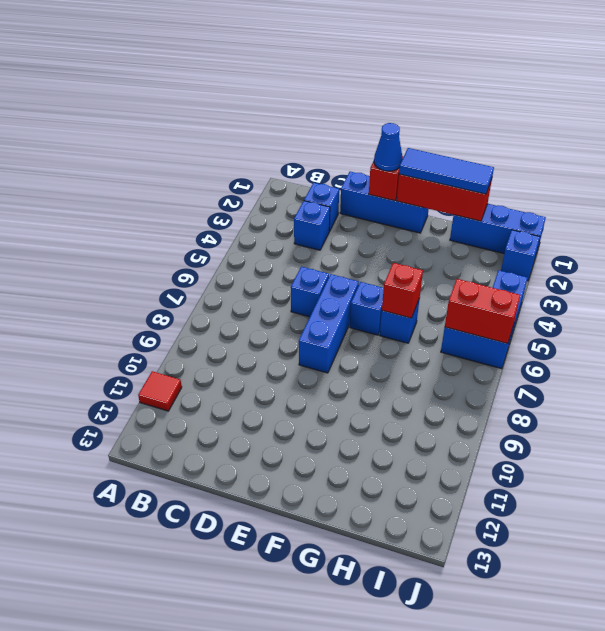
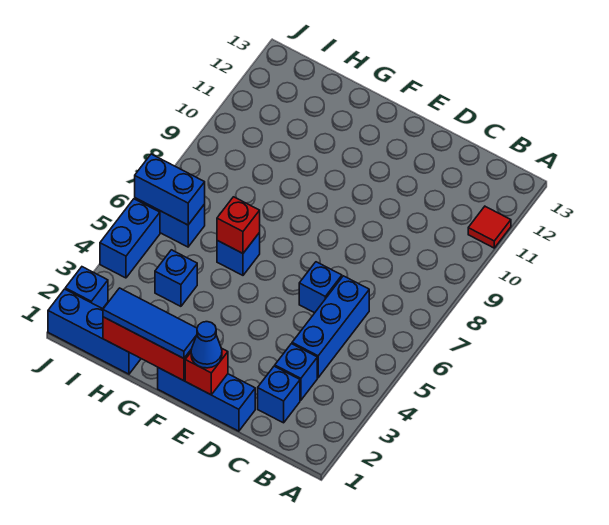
blue brick E6:E8 level 1 -> blue brick C4:C6 level 1
blue brick F6 level 1 -> blue brick H4 level 1
red brick I6:J6 level 2 -> blue brick I6:J6 level 2

